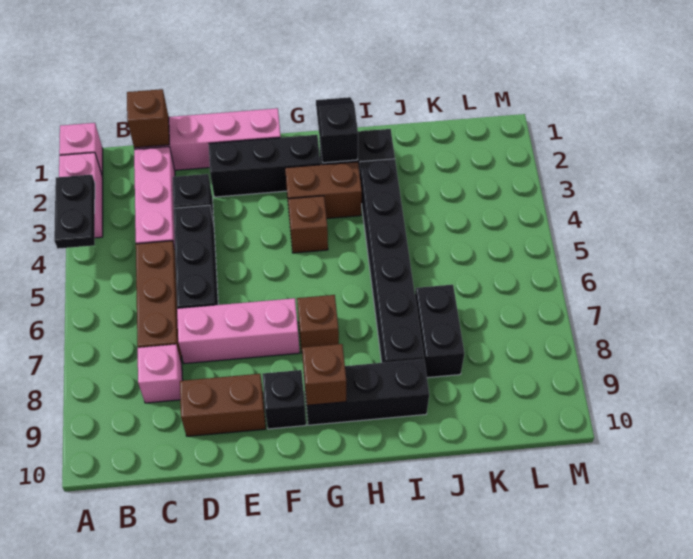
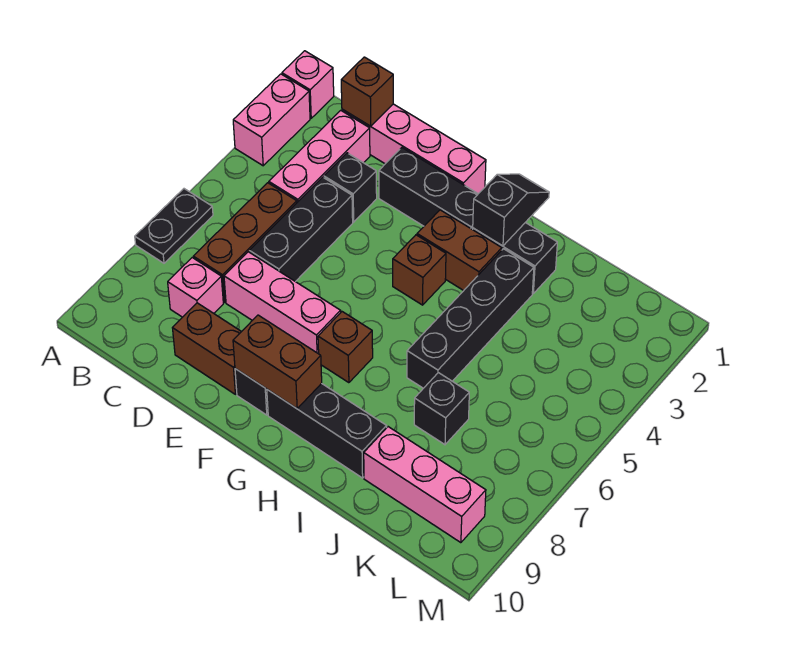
black plate A3:A4 level 2 -> black plate A6:A7 level 1
brown brick G9 level 2 -> brown brick F9:G9 level 2
black brick I3:I8 level 1 -> black brick I3:I6 level 1
black brick J7:J8 level 1 -> black brick J7 level 1
none -> pink brick J9:L9 level 1

